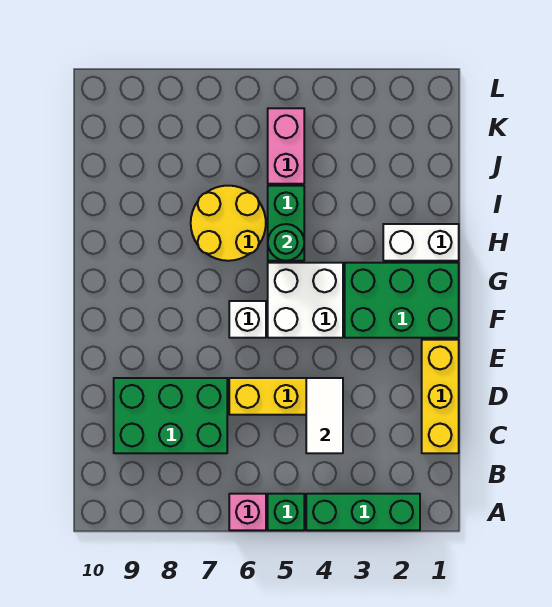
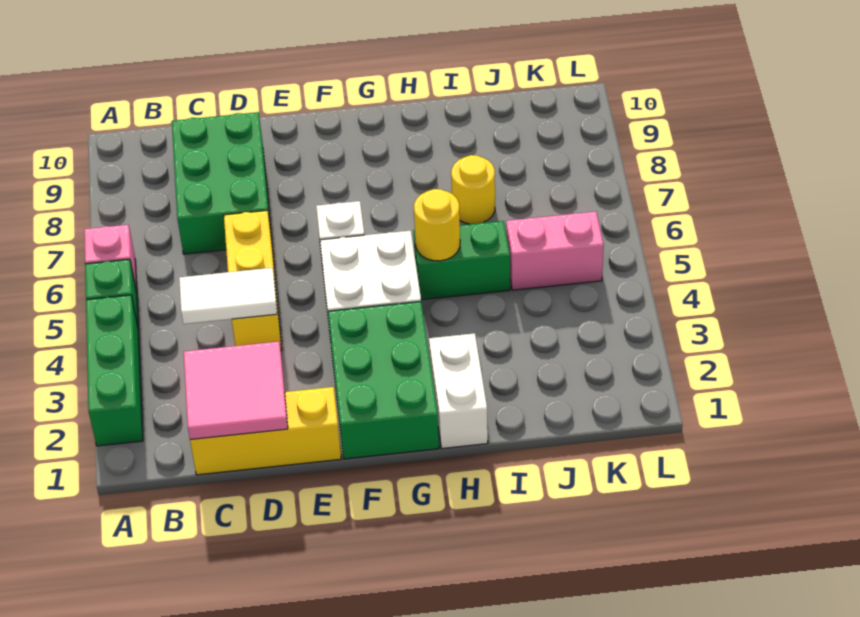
none -> pink tile C1:D2 level 2
green round brick H5 level 2 -> yellow round brick H5 level 2
yellow round brick H6:I7 level 1 -> yellow round brick I7 level 1

